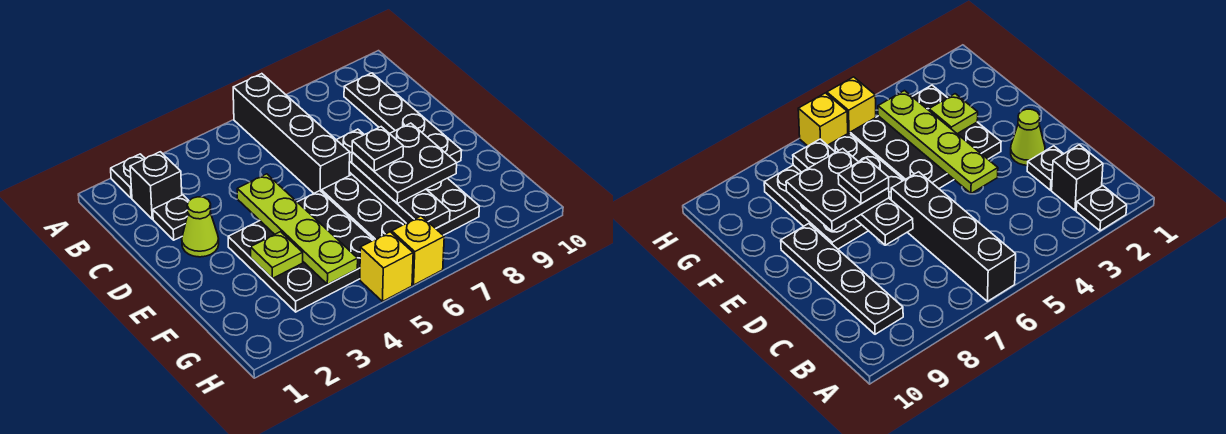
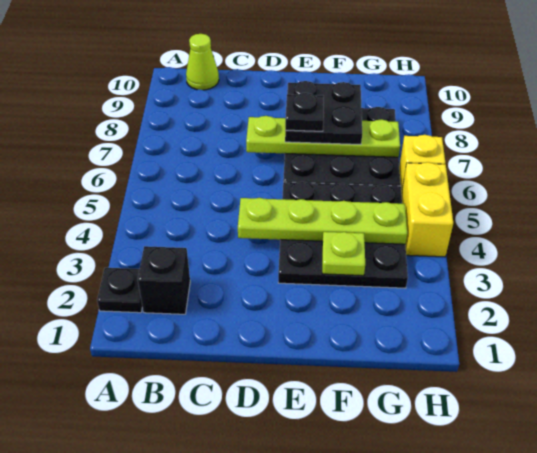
black brick A6:D6 level 1 -> none
black plate B9:E9 level 1 -> none
black plate C2 level 1 -> none
lime cone D2 level 1 -> lime cone B10 level 1
black plate D7:G7 level 2 -> lime plate D7:G7 level 2
yellow brick H5 level 1 -> yellow brick H4:H5 level 1

